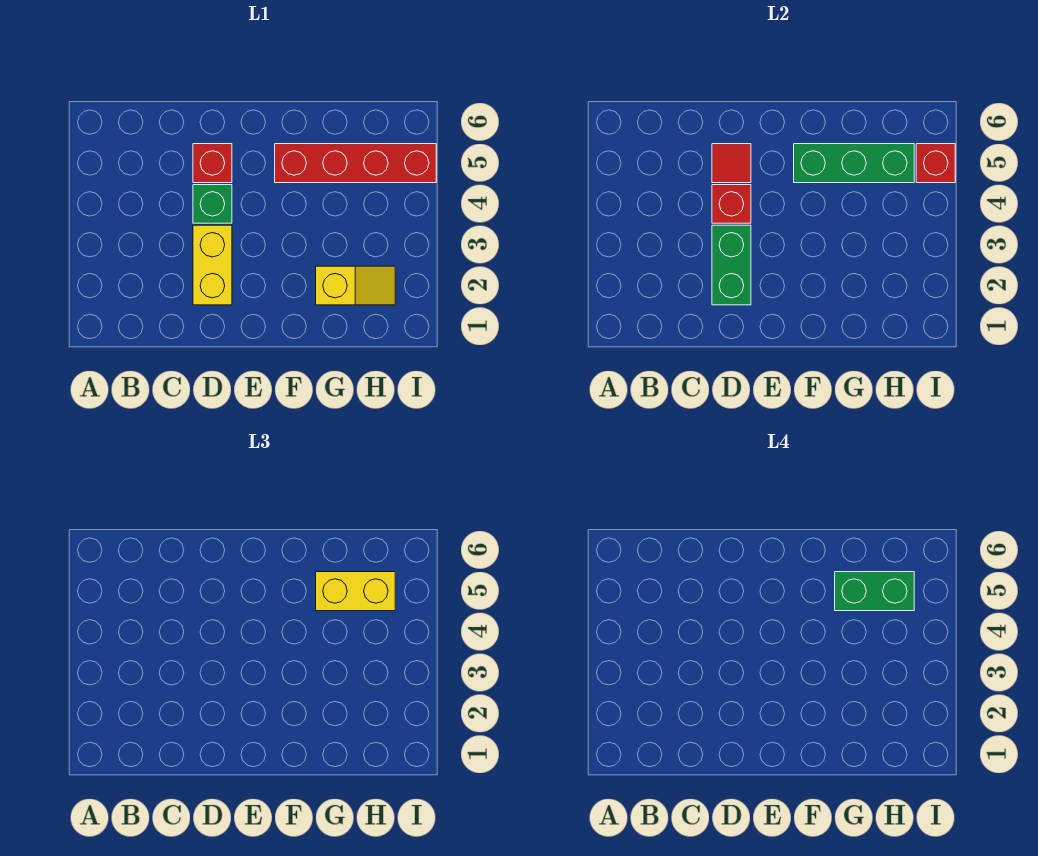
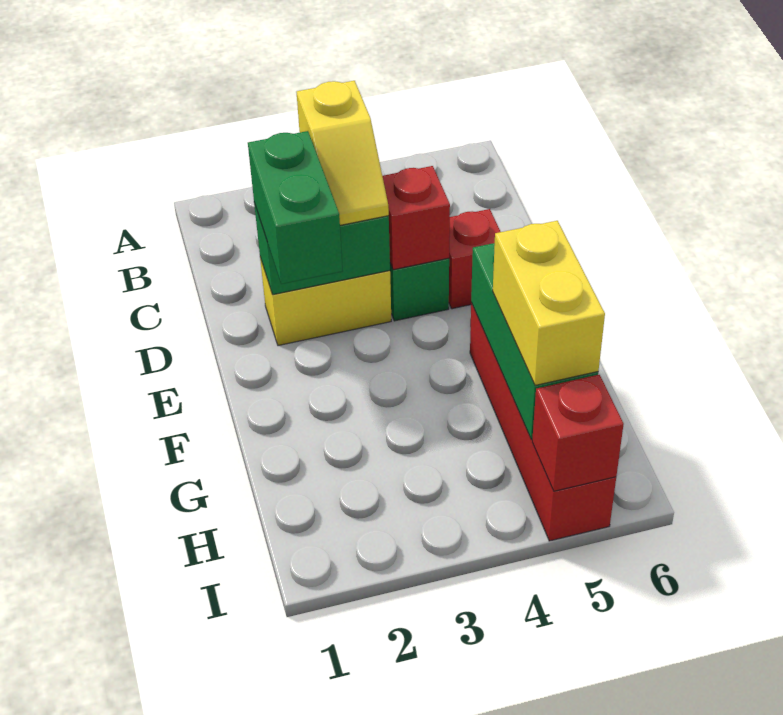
red tile D5 level 2 -> none
yellow slope G2:H2 level 1 top G -> yellow slope C3:D3 level 3 top C
green brick G5:H5 level 4 -> green brick D2:E2 level 3

